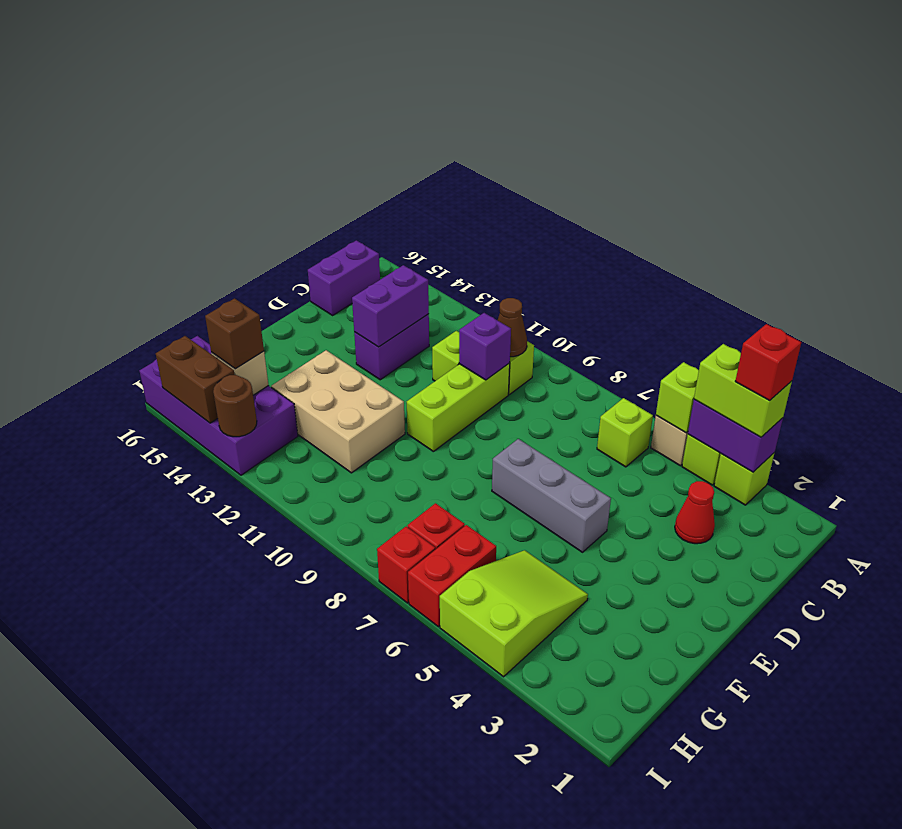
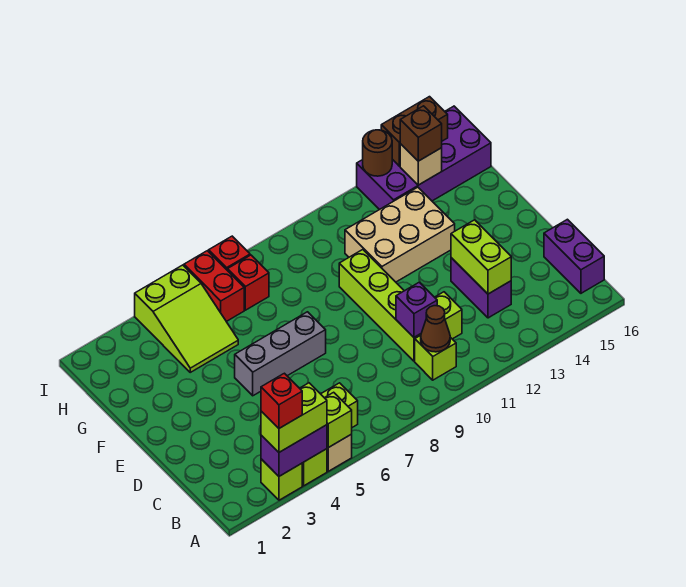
red cone C3 level 1 -> none
lime brick C10:E10 level 1 -> lime brick C10:F10 level 1
purple brick C13:D13 level 2 -> lime brick C13:D13 level 2

